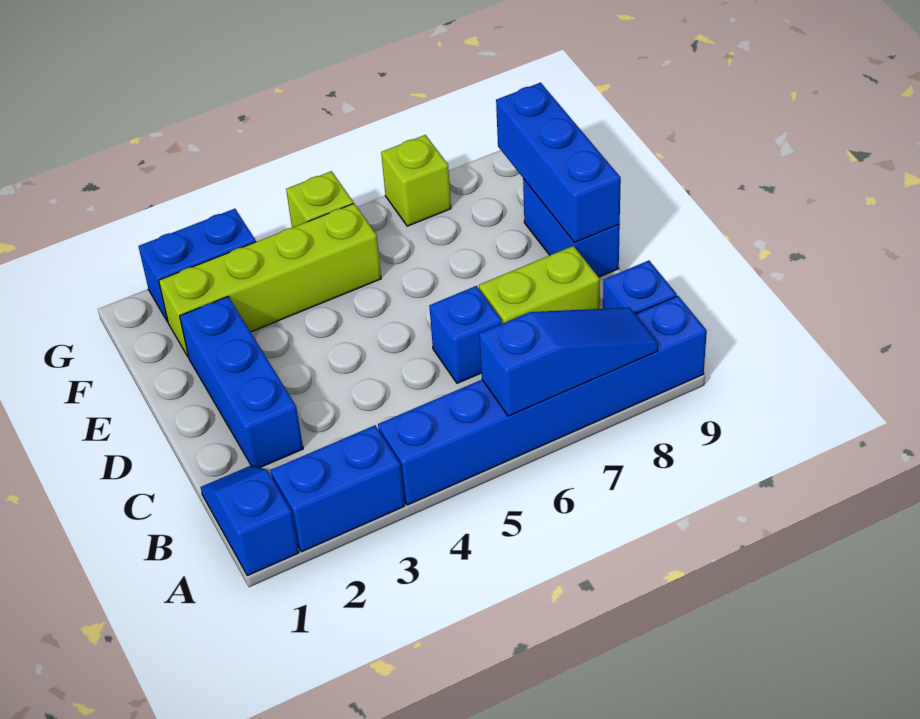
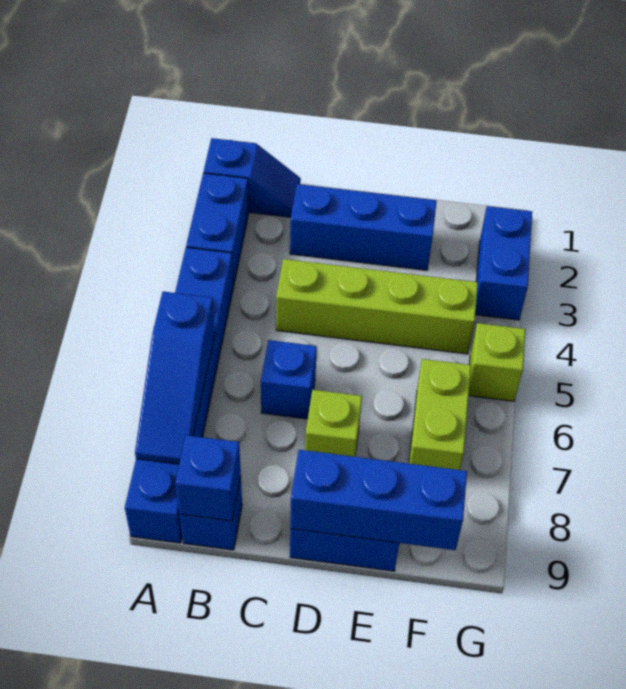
none -> blue brick B9 level 2
lime brick C7:C8 level 1 -> lime brick F6:F7 level 1
lime brick F2:F5 level 1 -> lime brick C4:F4 level 1
lime brick G7 level 1 -> lime brick D7 level 1

